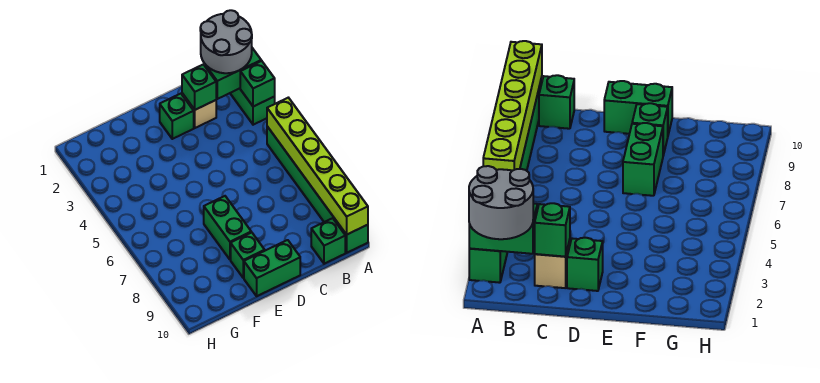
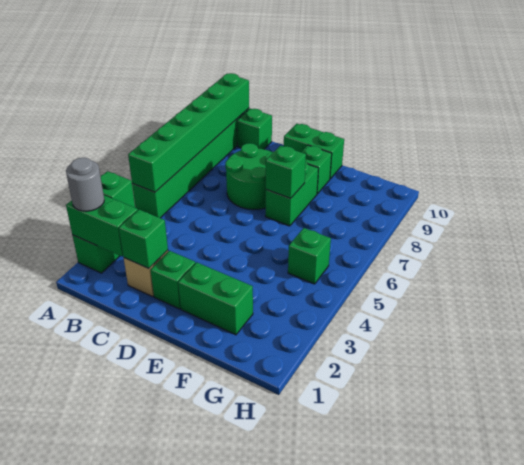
grey round brick A1:B2 level 3 -> grey round brick A2 level 3
lime brick A5:A10 level 2 -> green brick A5:A10 level 2
none -> green round brick C7:D8 level 1
none -> green brick E2:F2 level 1
none -> green brick E7 level 2
none -> green brick G5 level 1

